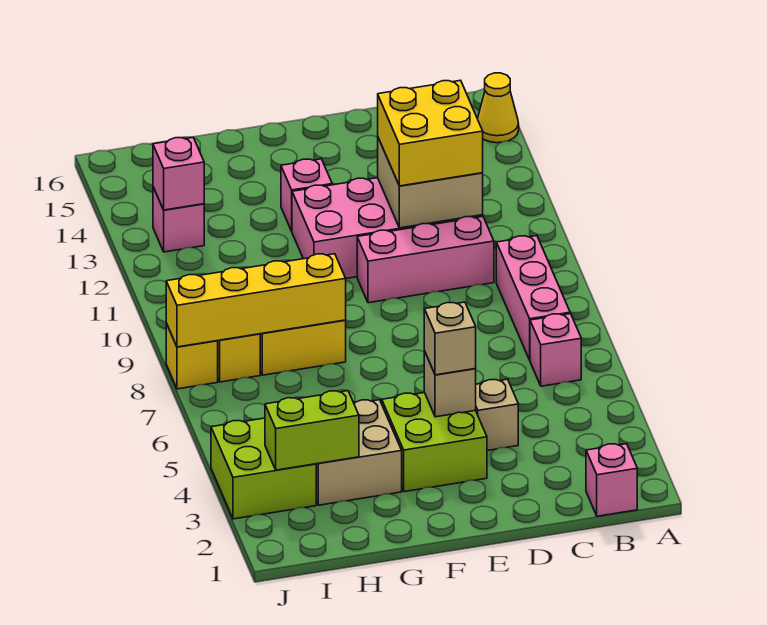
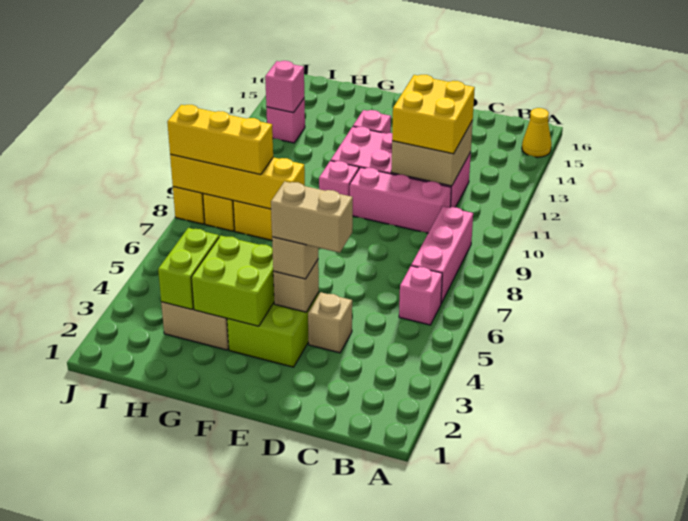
pink brick B1 level 1 -> pink brick F10 level 1
none -> tan brick D4:E4 level 4
lime brick H3:I3 level 2 -> lime brick H3:H4 level 2
none -> yellow brick H8:J8 level 3
lime brick I3:J4 level 1 -> lime brick F3:G4 level 2

